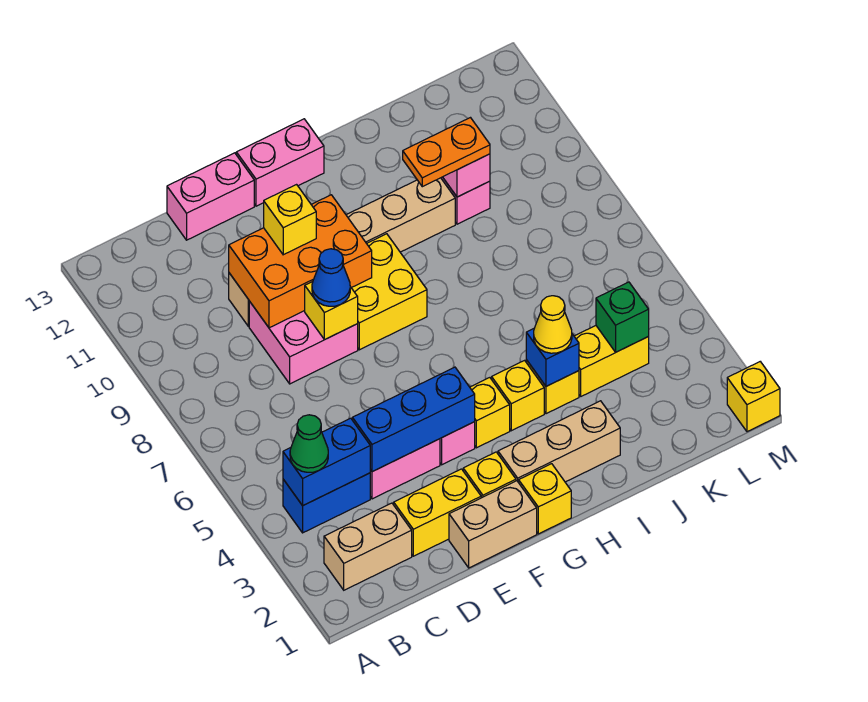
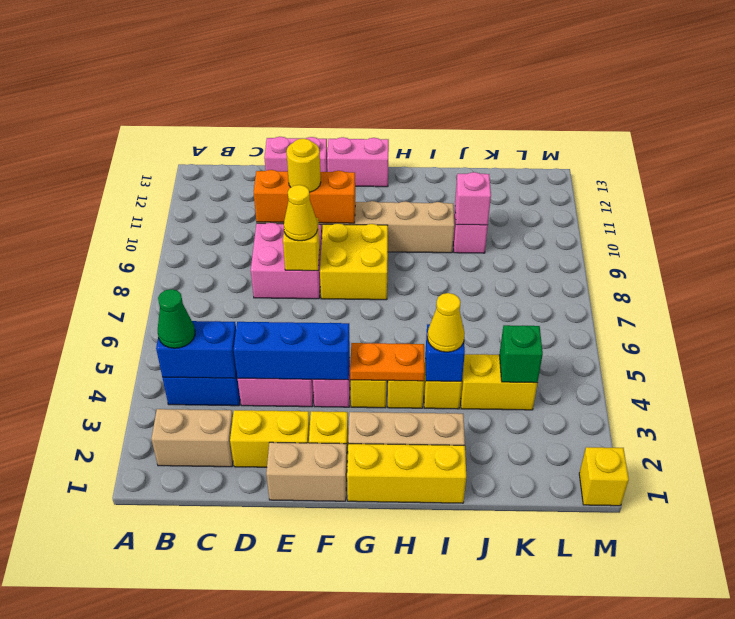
orange brick D9:F10 level 2 -> orange brick D10:F10 level 2
blue cone E8 level 3 -> yellow cone E8 level 3
yellow brick E10 level 3 -> yellow round brick E10 level 3
yellow brick G1 level 1 -> yellow brick G1:I1 level 1
orange plate I10:J10 level 3 -> orange plate G4:H4 level 2

